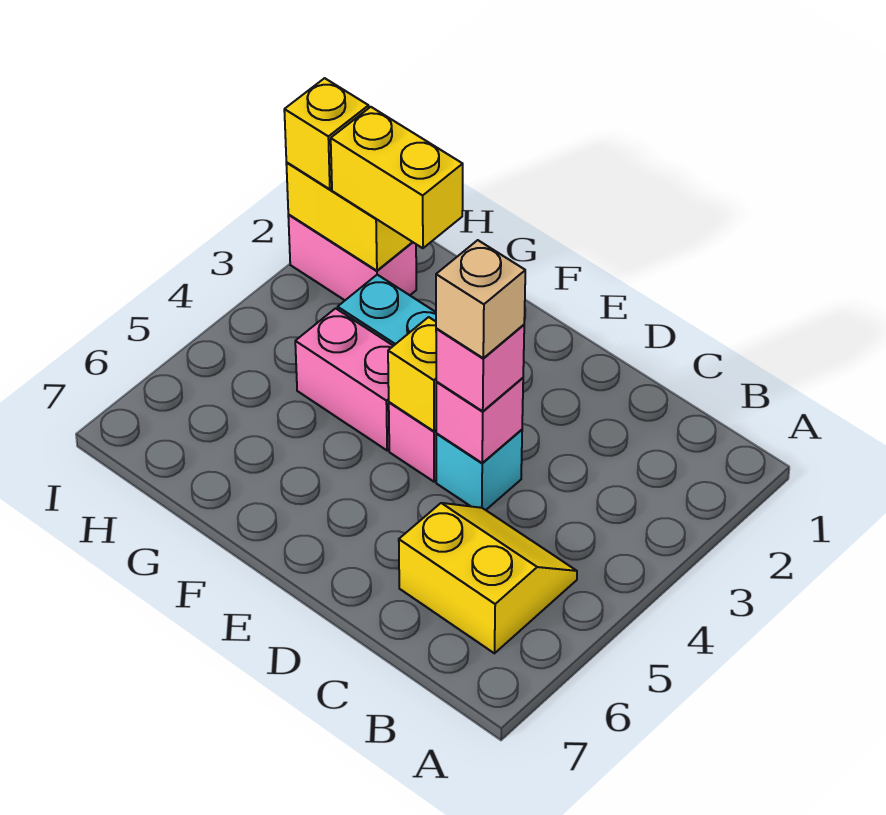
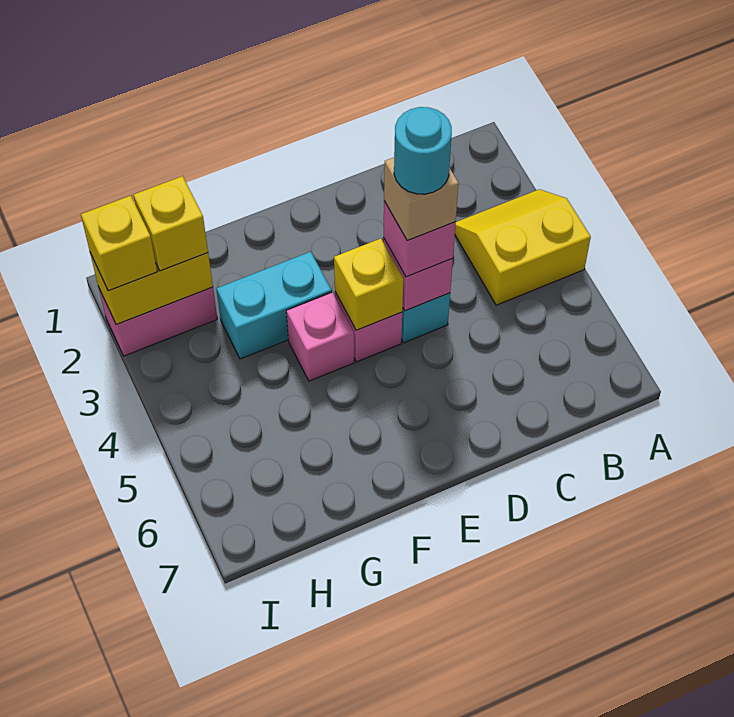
yellow slope B5:C6 level 1 top 6 -> yellow slope A3:B4 level 1 top 4
none -> cyan round brick D4 level 5
pink brick F4:G4 level 1 -> pink brick F4 level 1
yellow brick G2:H2 level 3 -> yellow brick H2 level 3

